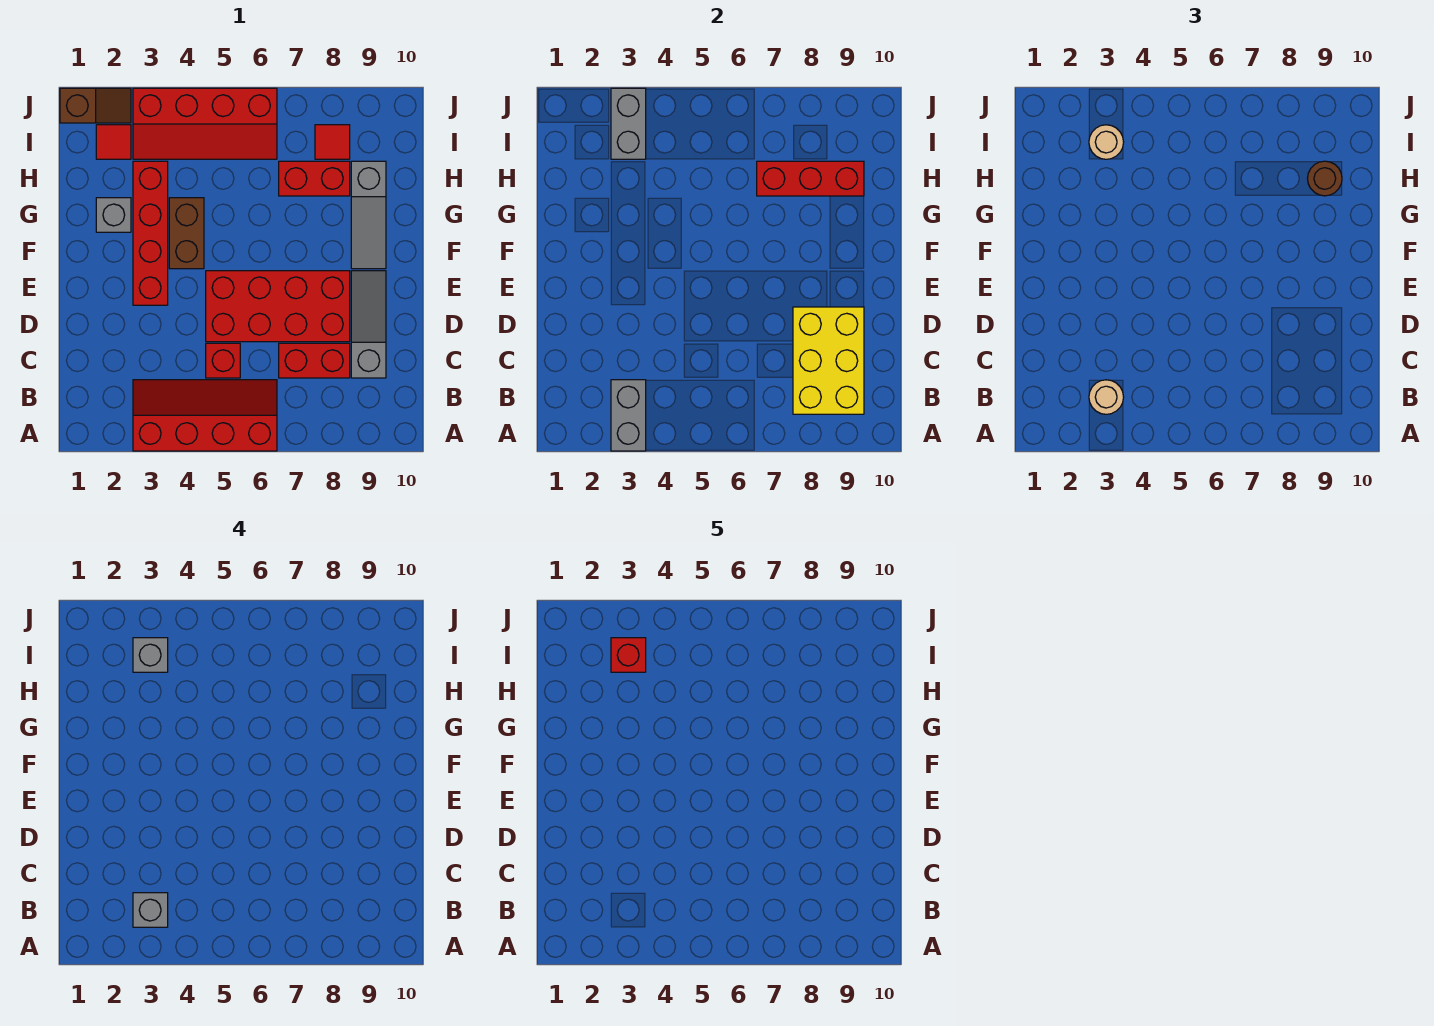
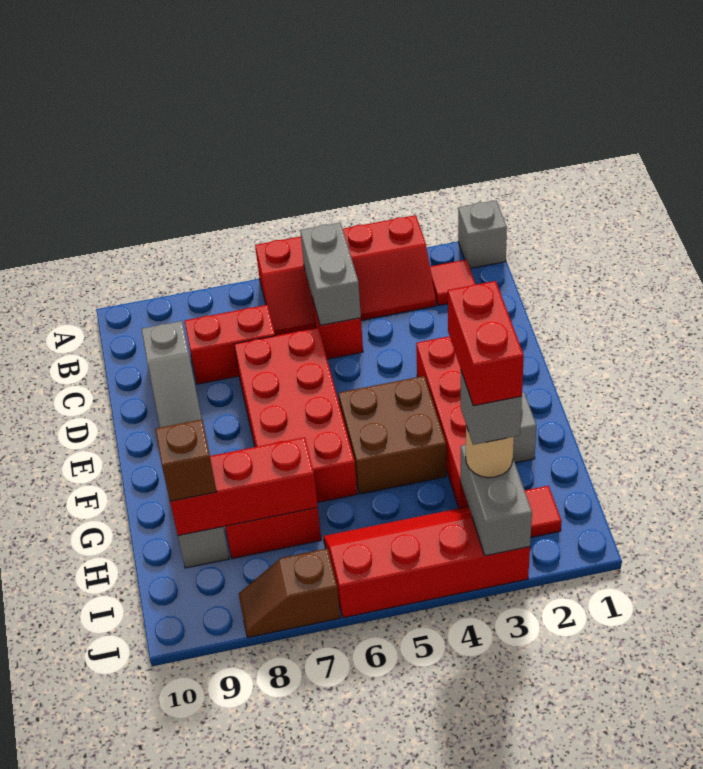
grey brick A3:B3 level 2 -> grey brick B5:C5 level 2
tan round brick B3 level 3 -> none
grey brick B3 level 4 -> grey brick A1 level 1
yellow brick B8:D9 level 2 -> none
red brick D5:E8 level 1 -> red brick D6:G7 level 1
brown brick F4:G4 level 1 -> brown brick F4:G5 level 1
brown round brick H9 level 3 -> brown brick H9 level 3
red brick I3 level 5 -> red brick H3:I3 level 5
red tile I8 level 1 -> red tile B2 level 1
brown slope J1:J2 level 1 top 1 -> brown slope J7:J8 level 1 top 7

